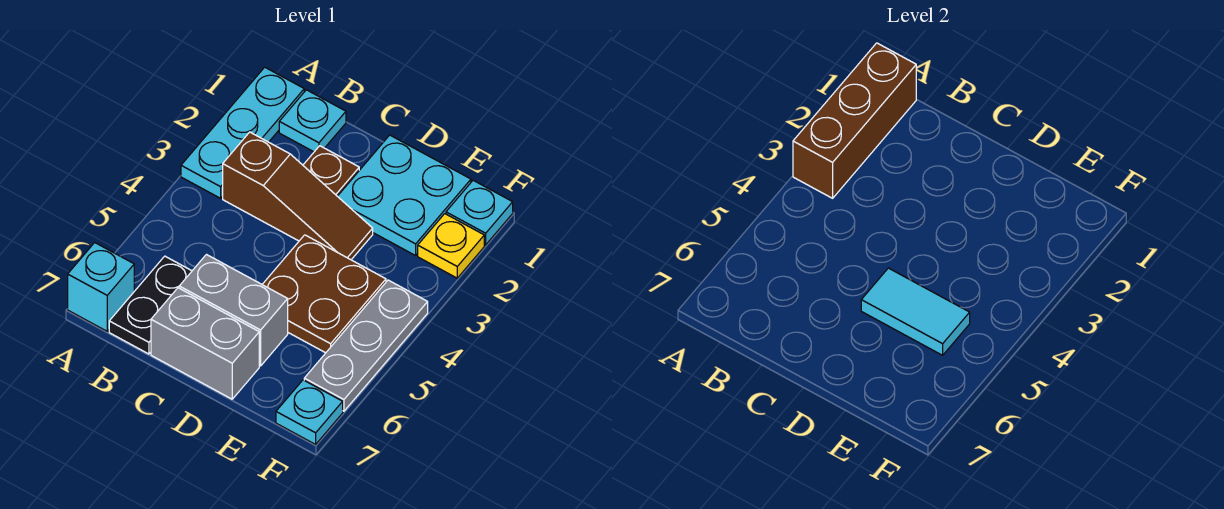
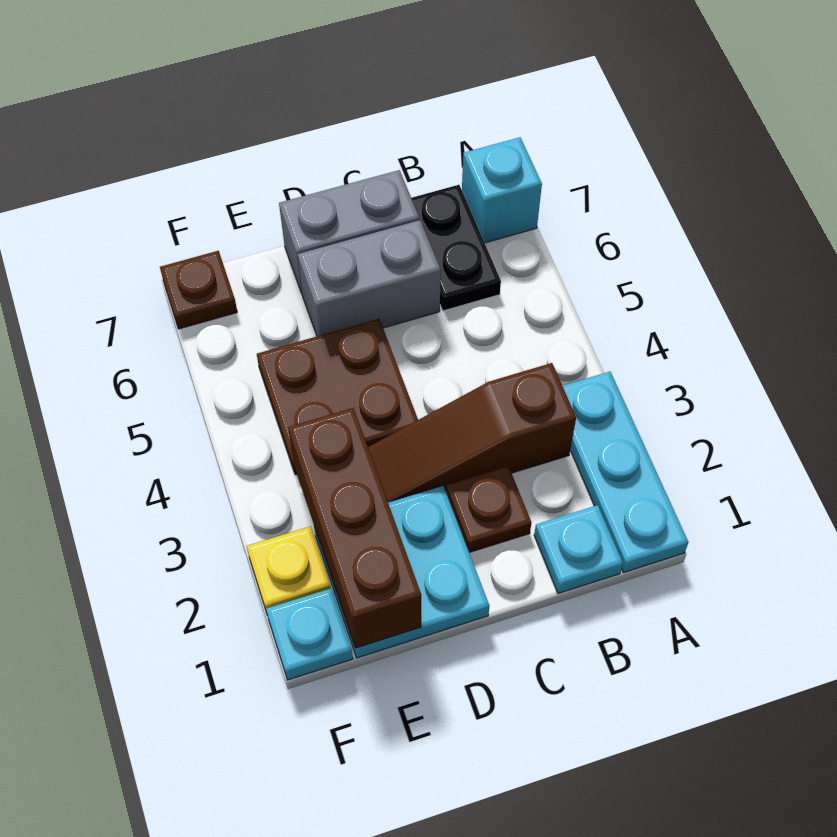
brown brick A1:A3 level 2 -> brown brick E1:E3 level 2
cyan tile D5:E5 level 2 -> none
grey plate F4:F6 level 1 -> none
cyan plate F7 level 1 -> brown plate F7 level 1

